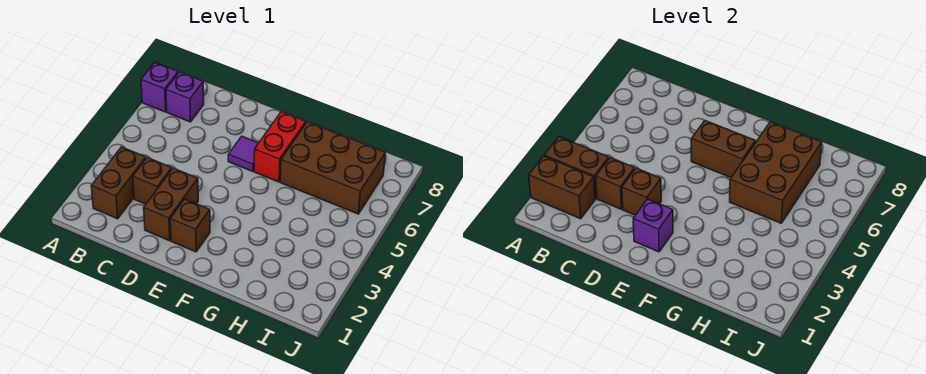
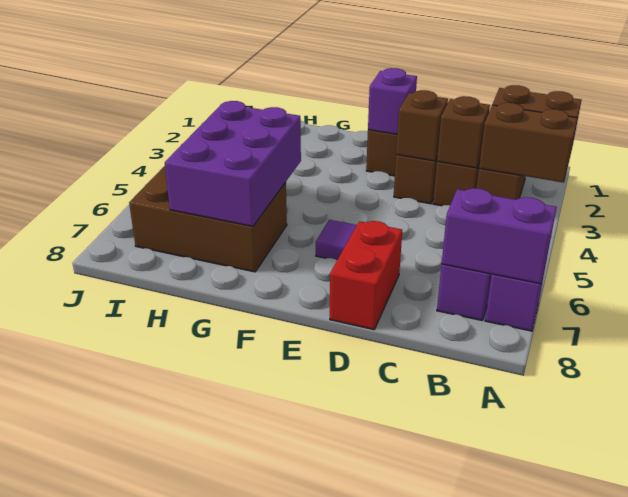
none -> purple brick A7:B7 level 2
brown brick E6:F6 level 2 -> none
red brick F6:F7 level 1 -> red brick D7:D8 level 1
brown brick G5:H7 level 2 -> purple brick G5:H7 level 2

